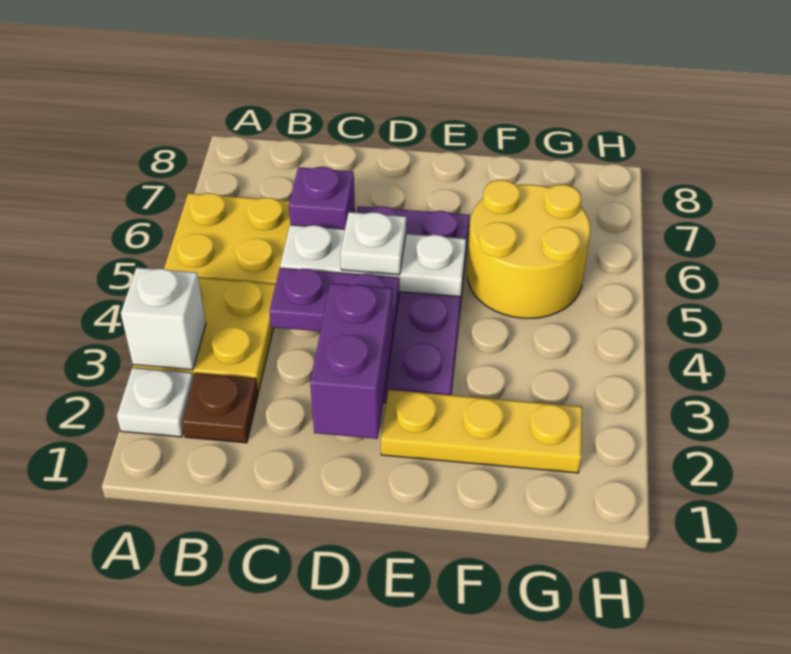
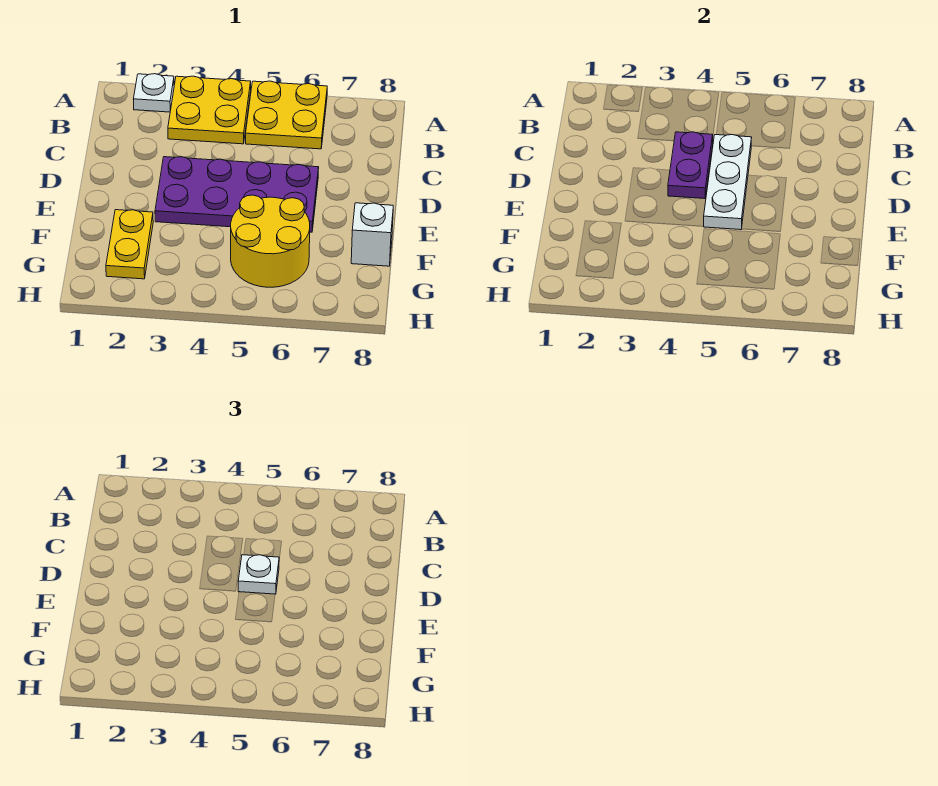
white brick A3 level 2 -> white brick F8 level 1
brown plate B2 level 1 -> none
purple brick C6 level 1 -> none
purple brick D2:D3 level 2 -> none
yellow plate E2:G2 level 1 -> yellow plate F2:G2 level 1

